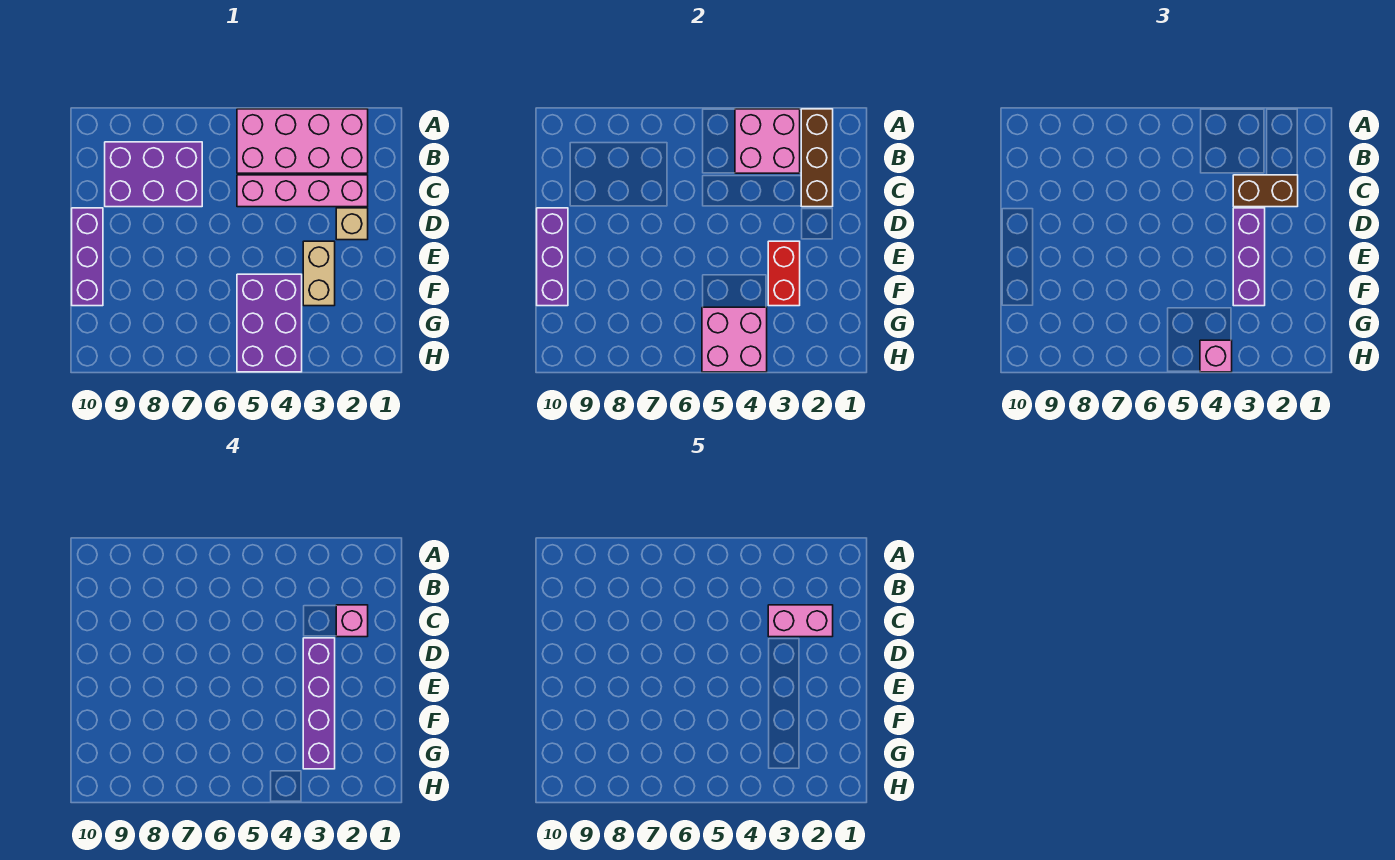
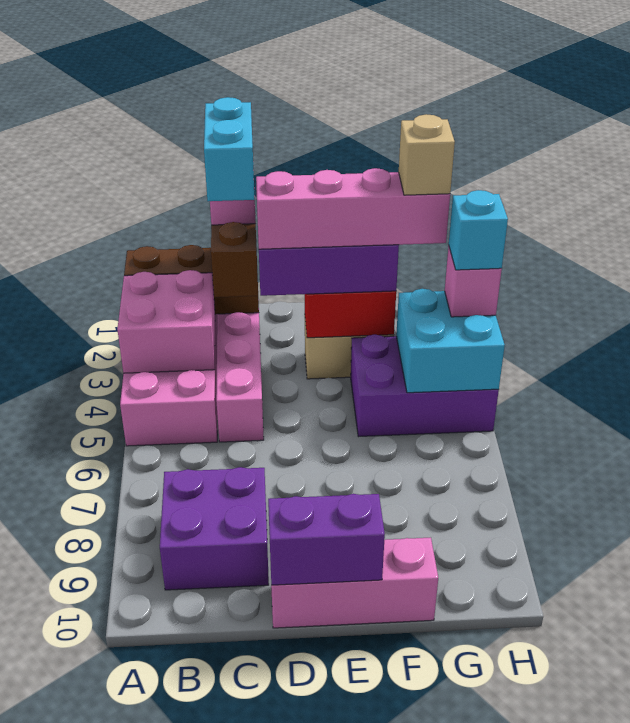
purple brick B7:C9 level 1 -> purple brick B8:C9 level 1
pink brick C2:C3 level 5 -> cyan brick C2:C3 level 5
tan brick D2 level 1 -> tan brick G3 level 5
purple brick D3:G3 level 4 -> pink brick D3:G3 level 4
purple brick D10:F10 level 1 -> pink brick D10:F10 level 1
purple brick D10:F10 level 2 -> purple brick D10:E10 level 2
pink brick G4:H5 level 2 -> cyan brick G4:H5 level 2
none -> cyan brick H4 level 4

